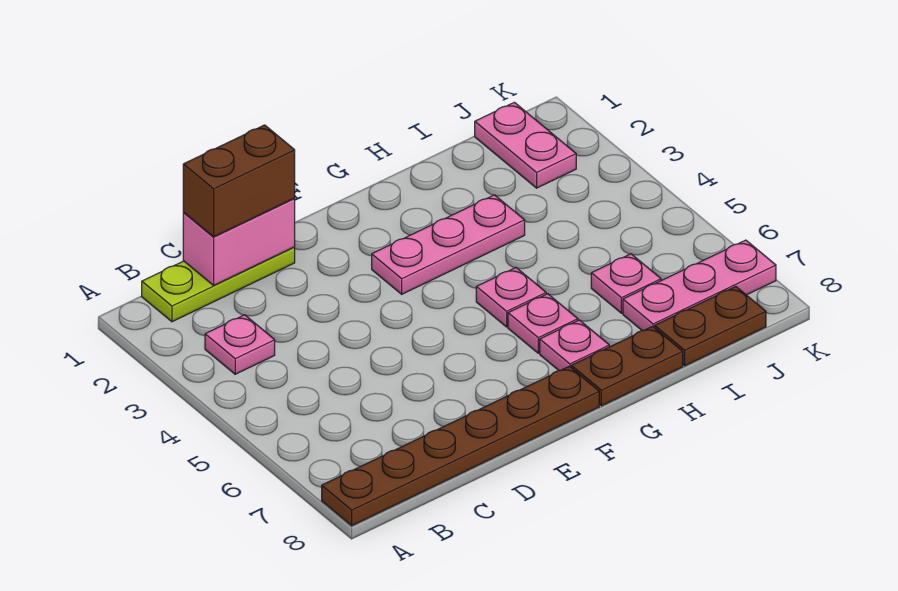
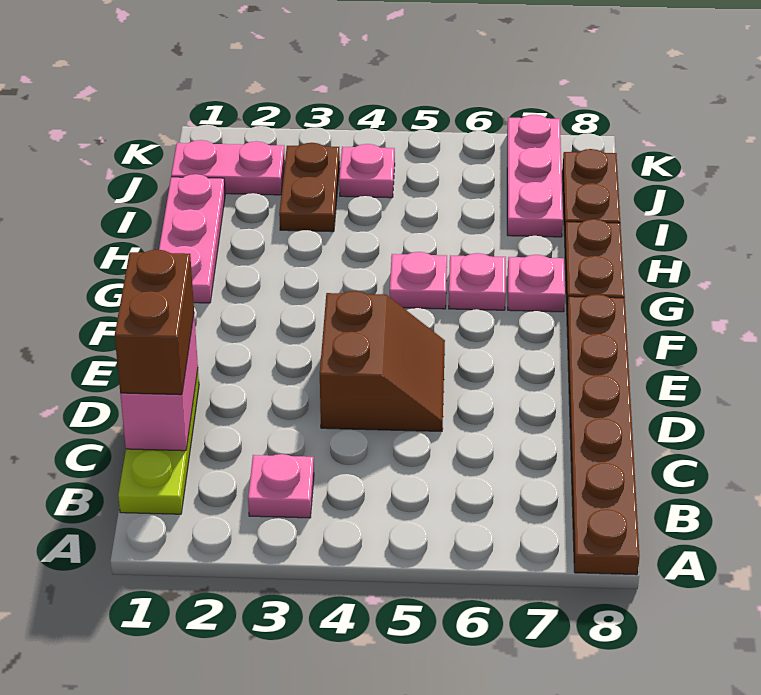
none -> brown slope D4:E5 level 1 top 4
pink plate F3:H3 level 1 -> pink plate G1:I1 level 1
none -> brown plate I3:J3 level 1
pink plate I6 level 1 -> pink plate J4 level 1

